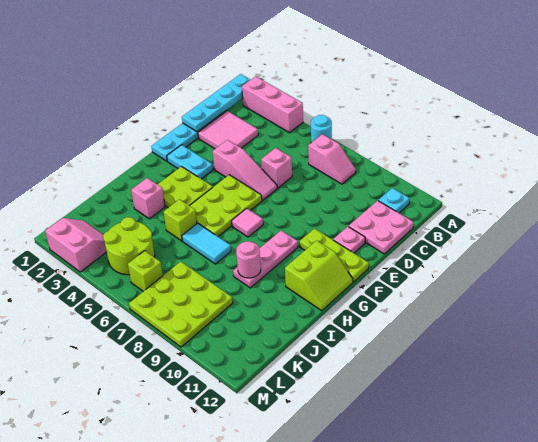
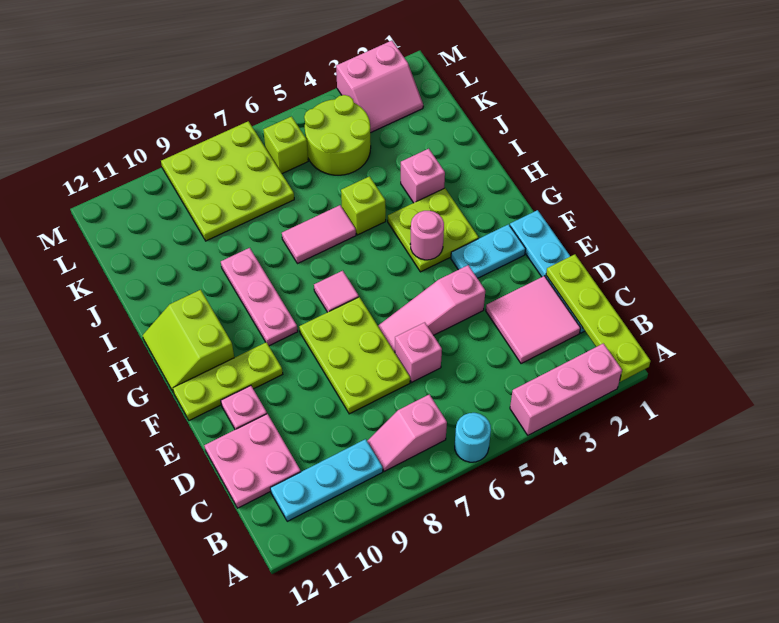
cyan plate A1:D1 level 2 -> lime plate A1:D1 level 2
cyan plate B11 level 1 -> cyan plate B9:B11 level 1
lime plate F5:H6 level 1 -> lime plate D7:F8 level 1
cyan tile I6:I7 level 1 -> pink tile I6:I7 level 1
pink round brick I9 level 2 -> pink round brick G4 level 2

